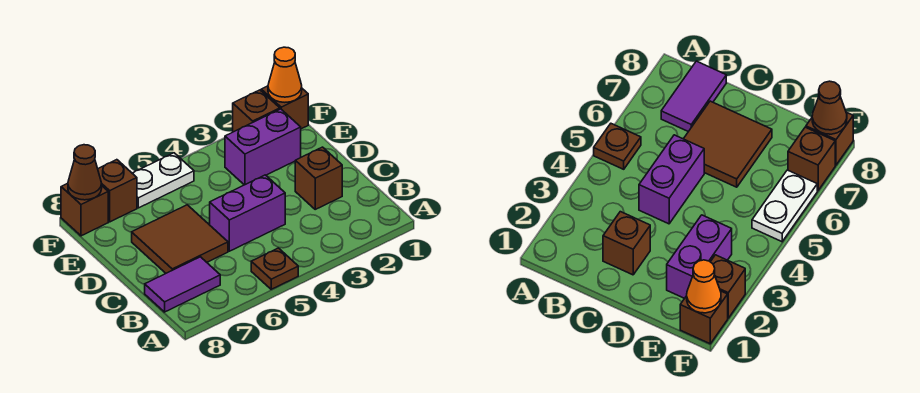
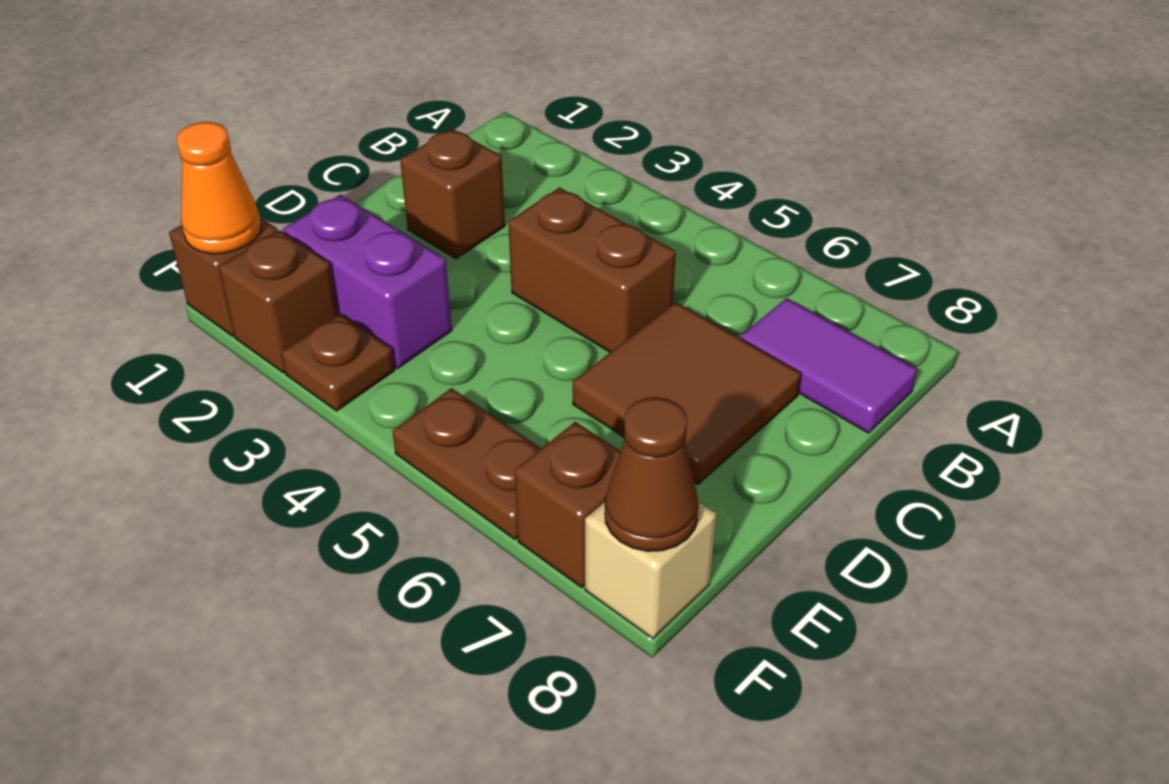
brown plate A5 level 1 -> brown plate F3 level 1
purple brick C4:C5 level 1 -> brown brick C4:C5 level 1
white plate F5:F6 level 1 -> brown plate F5:F6 level 1
brown brick F8 level 1 -> tan brick F8 level 1

